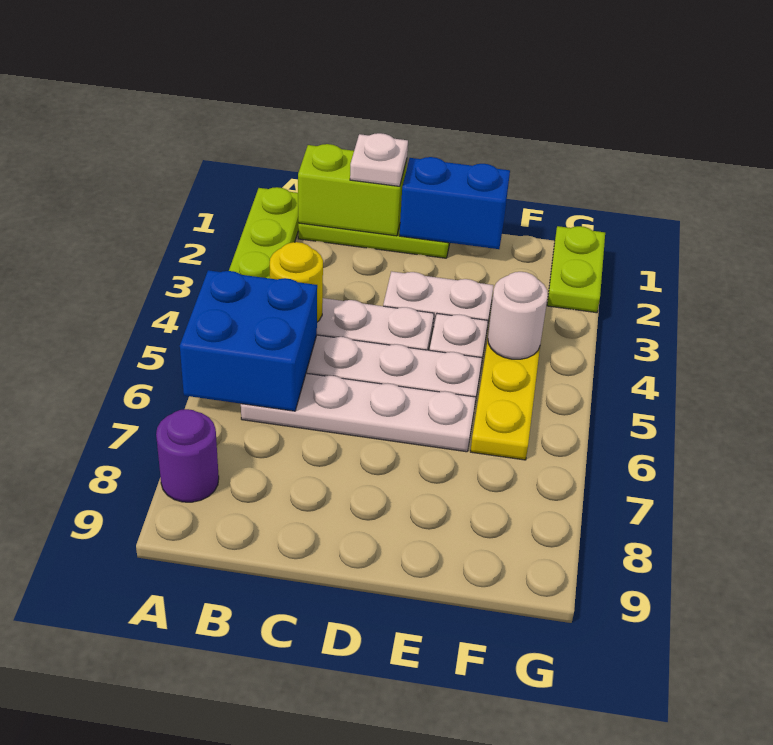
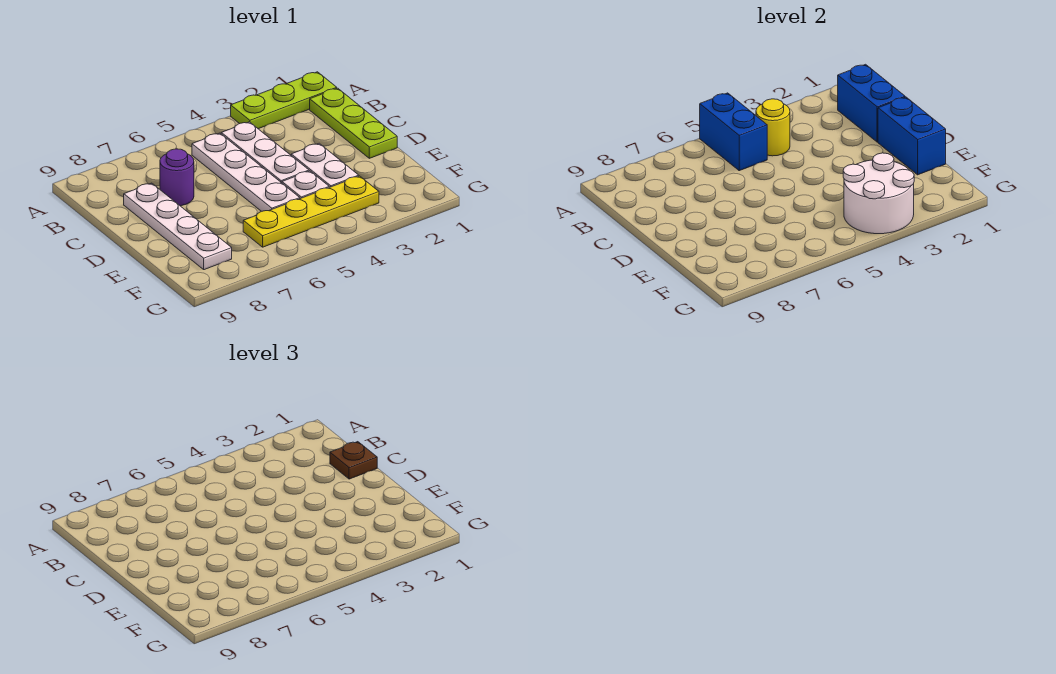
blue brick A5:B6 level 2 -> blue brick A5:B5 level 2
purple round brick A8 level 1 -> purple round brick C7 level 1
lime brick B1:C1 level 2 -> blue brick B1:C1 level 2
white plate B6:E6 level 1 -> white plate C8:F8 level 1
white plate C1 level 3 -> brown plate C1 level 3
white round brick F4 level 2 -> white round brick F3:G4 level 2
lime plate G1:G2 level 1 -> none

